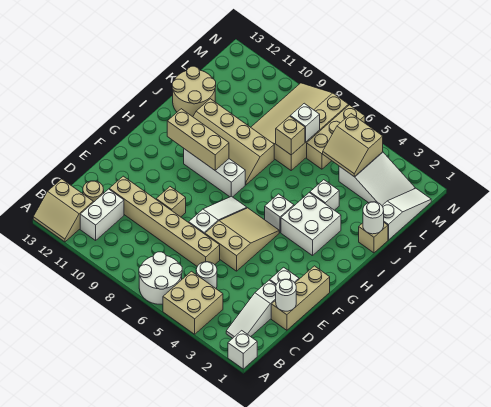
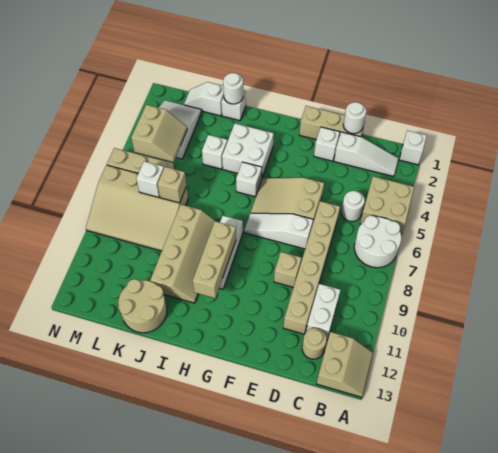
white brick B11:C11 level 1 -> white brick C10:C11 level 1
tan brick J1 level 1 -> white brick J1 level 1
white slope K1:M1 level 1 top K -> white slope K1:L1 level 1 top K

